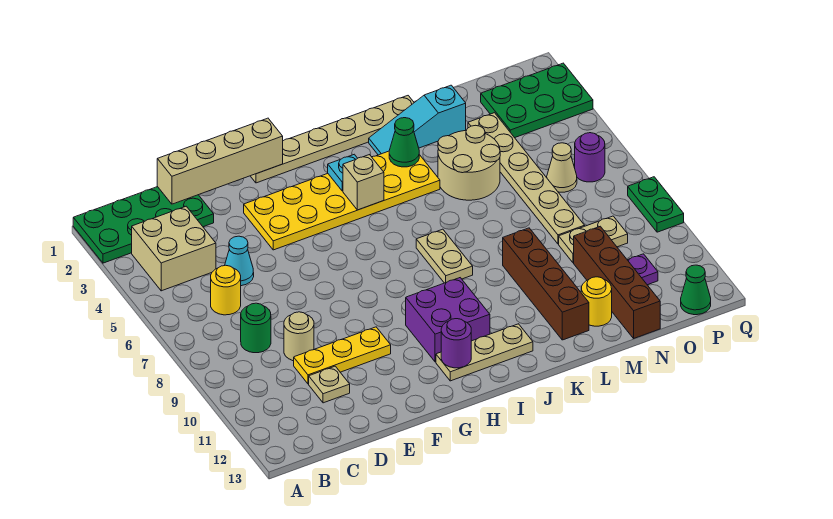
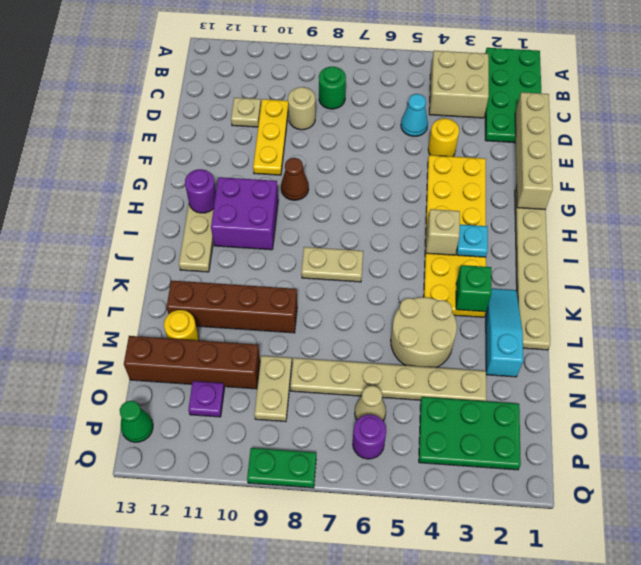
yellow round brick C6 level 1 -> yellow round brick E4 level 1
none -> brown cone G9 level 1
green cone K3 level 2 -> green brick K3 level 2
green plate O2:Q3 level 1 -> green plate O2:P4 level 1

